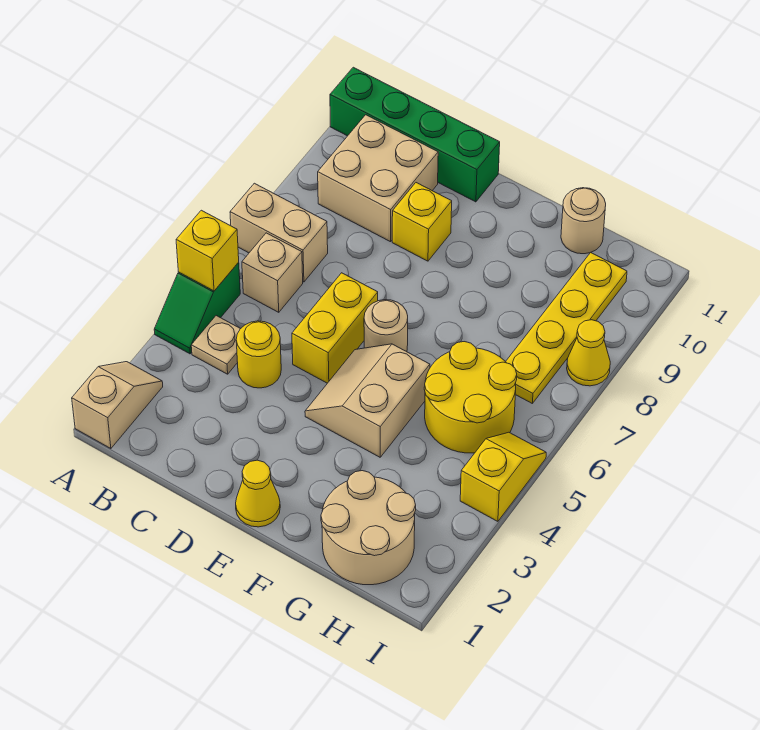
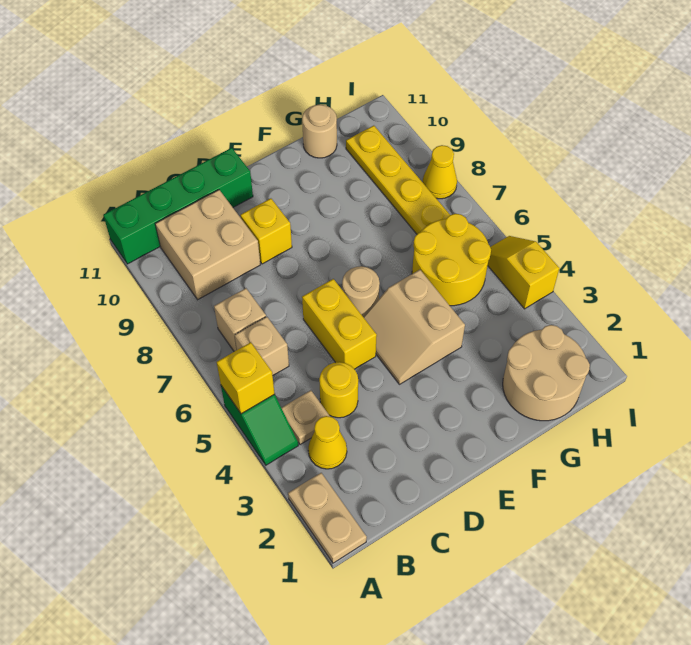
tan slope A1:A2 level 1 top 1 -> tan plate A1:A2 level 1
tan brick A7:B7 level 1 -> tan brick B7 level 1
yellow cone E1 level 1 -> yellow cone B3 level 1

